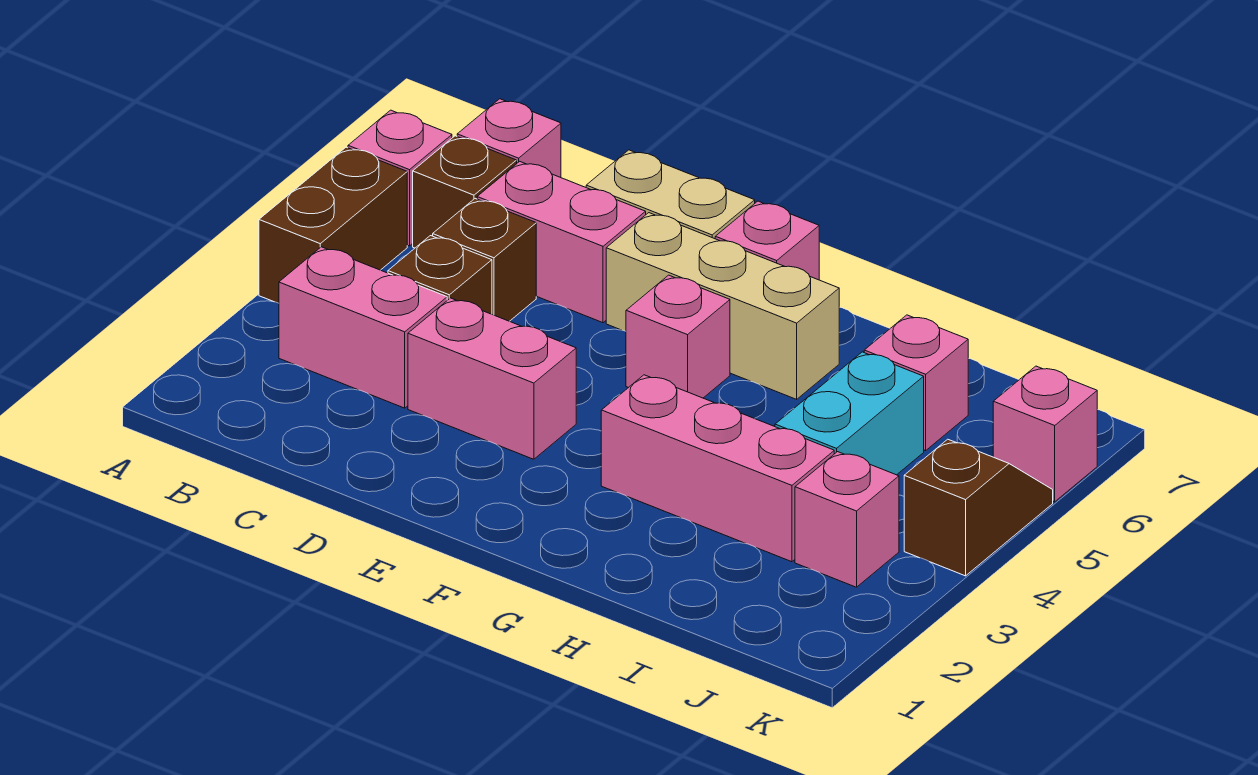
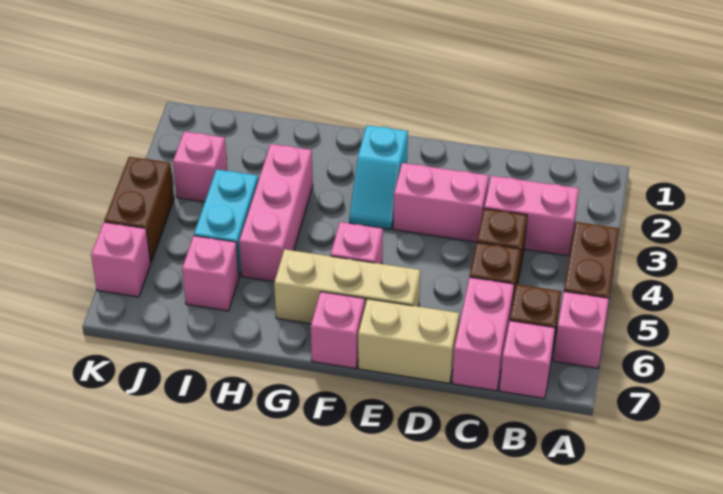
pink brick C6:D6 level 1 -> pink brick C6:C7 level 1
none -> cyan slope F2:F3 level 1 top 2
pink brick G3:I3 level 1 -> pink brick H3:H5 level 1
brown slope K4:K5 level 1 top 4 -> brown brick K4:K5 level 1

